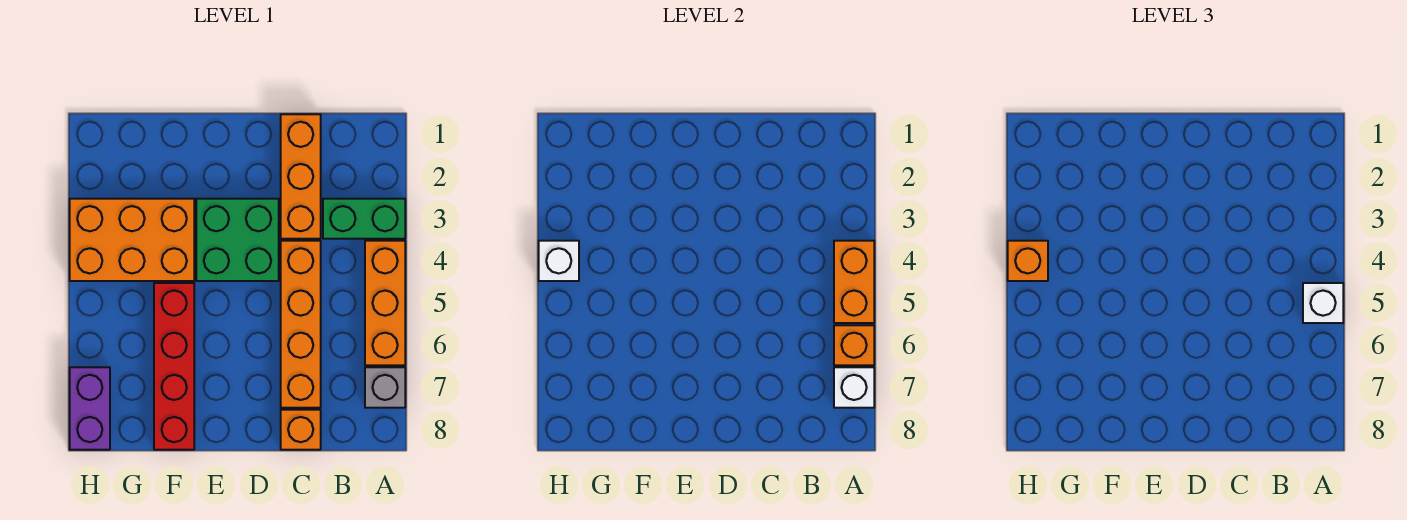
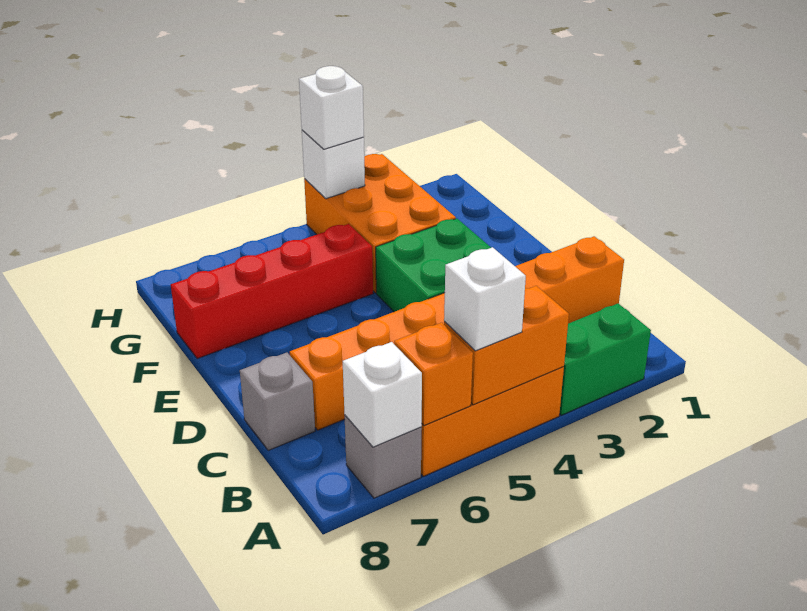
green brick A3:B3 level 1 -> green brick A2:A3 level 1
orange brick C8 level 1 -> grey brick C8 level 1
orange brick H4 level 3 -> white brick H4 level 3
purple brick H7:H8 level 1 -> none

